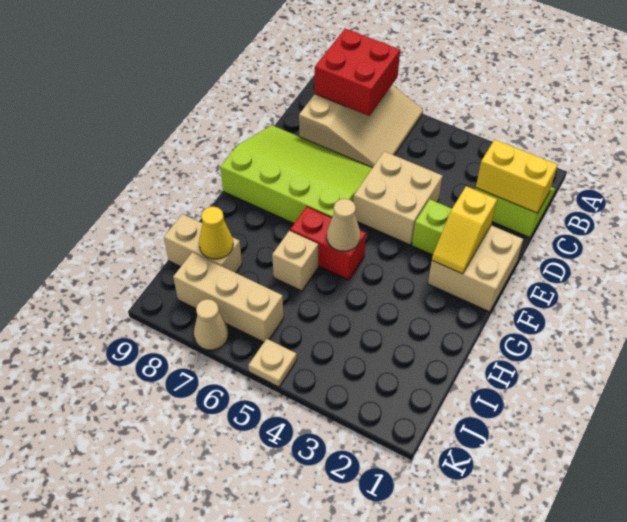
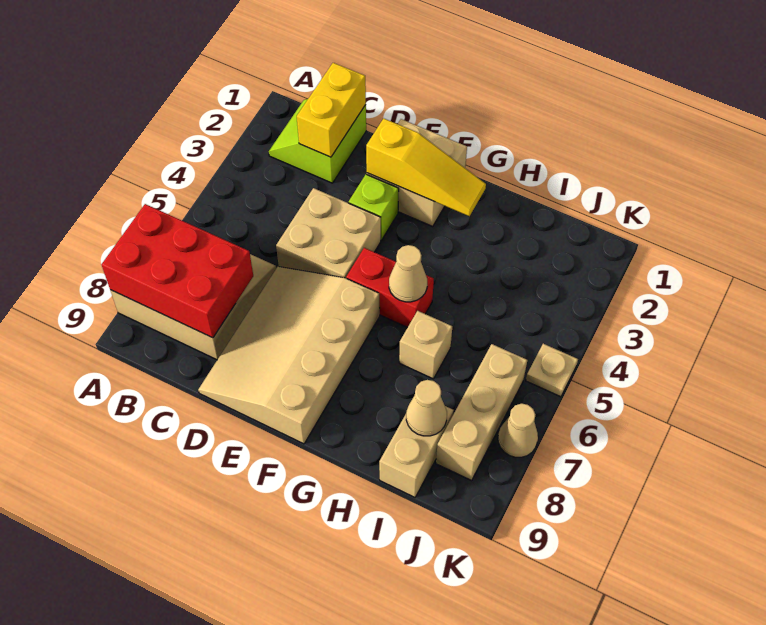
red brick A7:B8 level 2 -> red brick A7:C8 level 2
lime slope D6:F9 level 1 top F -> tan slope D6:F9 level 1 top F
yellow slope E2:F2 level 2 top E -> yellow slope E2:G2 level 2 top E
red brick G5:G6 level 1 -> red brick F5:G5 level 1
yellow cone I8 level 2 -> tan cone I8 level 2

